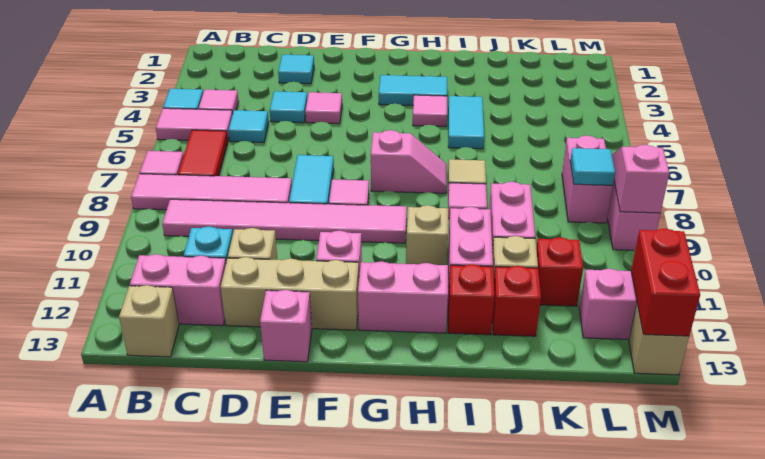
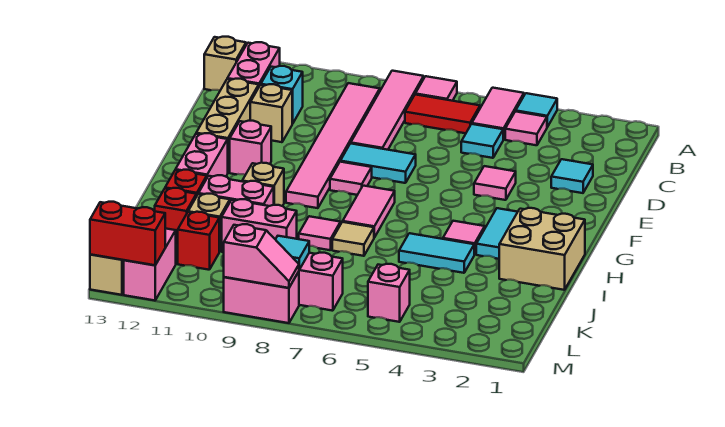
cyan tile D4 level 1 -> none
pink brick E13 level 1 -> pink brick L5 level 1
pink slope G7:H7 level 1 top G -> pink tile G7:H7 level 1
none -> tan brick H1:I2 level 1

